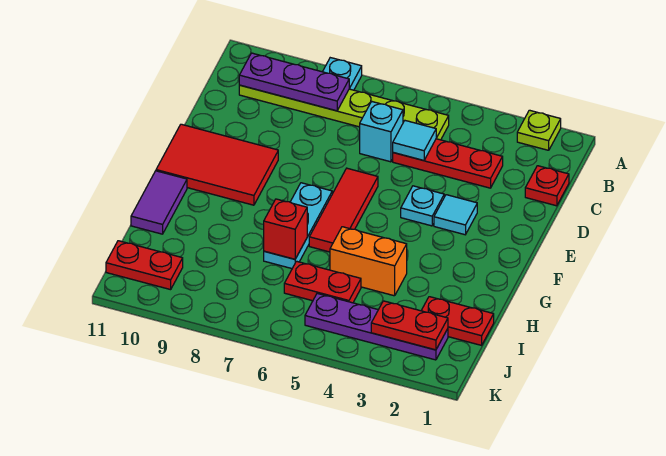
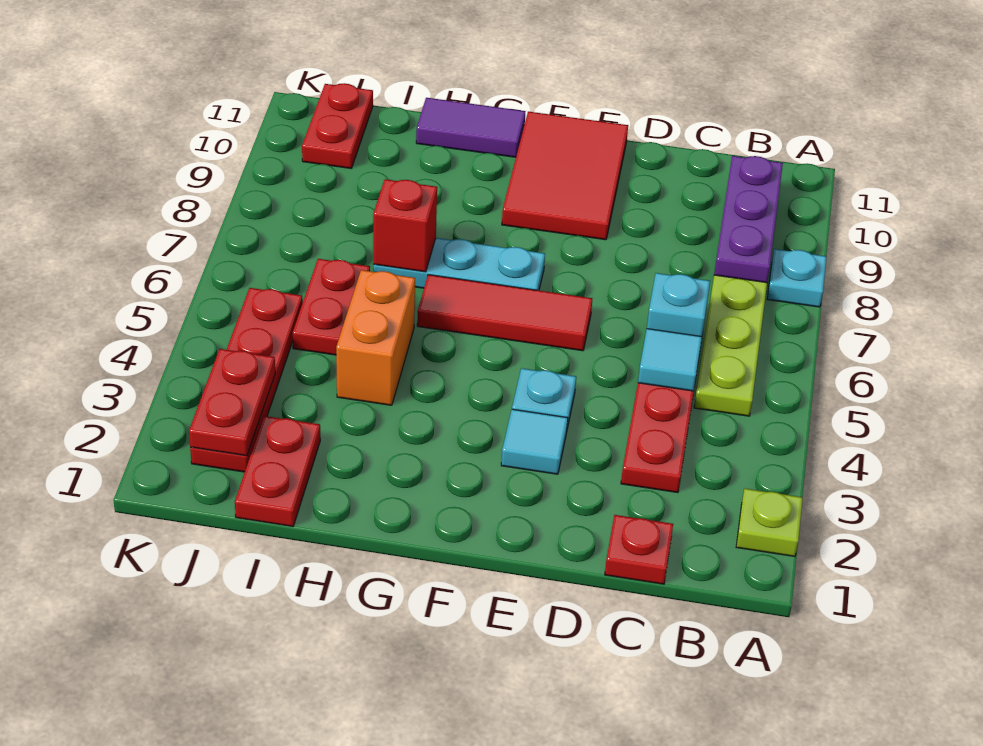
purple plate J2:J5 level 1 -> red plate J2:J5 level 1

